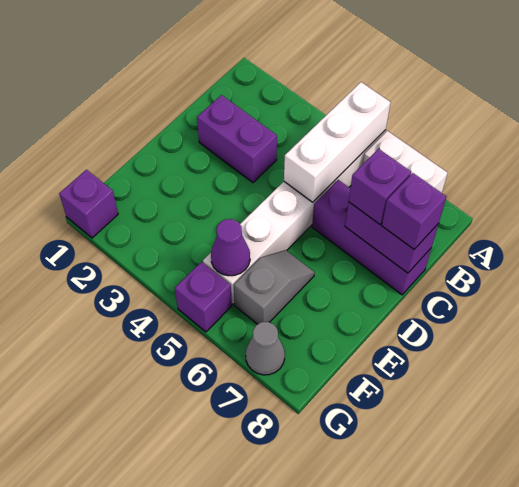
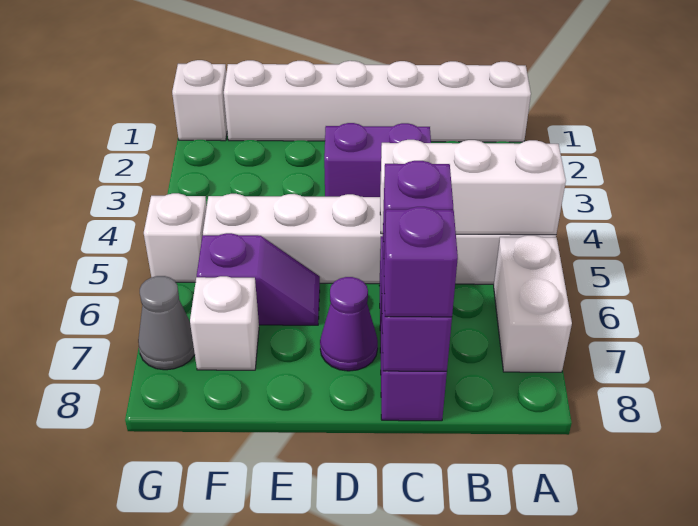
none -> white brick A1:F1 level 1
purple brick C2:C3 level 1 -> purple brick C3:D3 level 1
grey slope E6:F6 level 1 top F -> purple slope E6:F6 level 1 top F
purple cone F5 level 2 -> purple cone D7 level 1
none -> white brick F7 level 1
purple brick G1 level 1 -> white brick G1 level 1
purple brick G5 level 1 -> white brick G5 level 1

